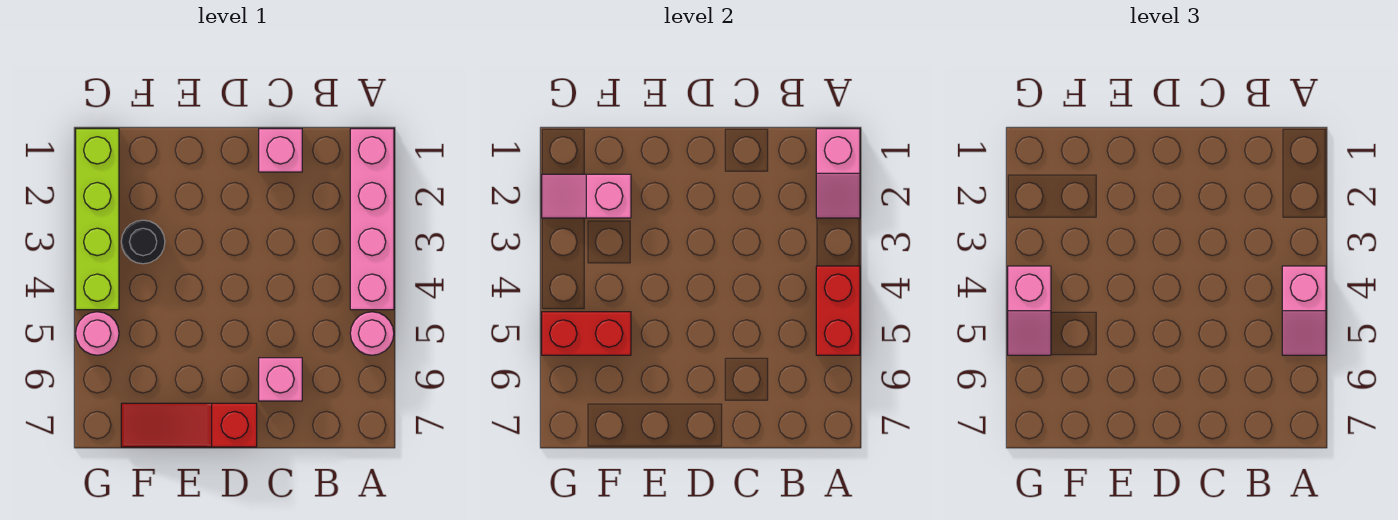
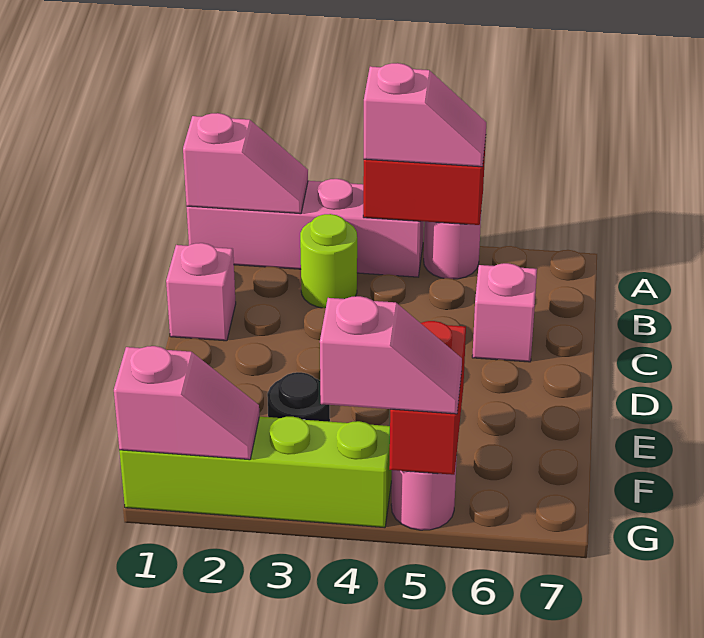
none -> lime round brick B3 level 1
red slope D7:F7 level 1 top D -> none
pink slope F2:G2 level 2 top F -> pink slope G1:G2 level 2 top 1

